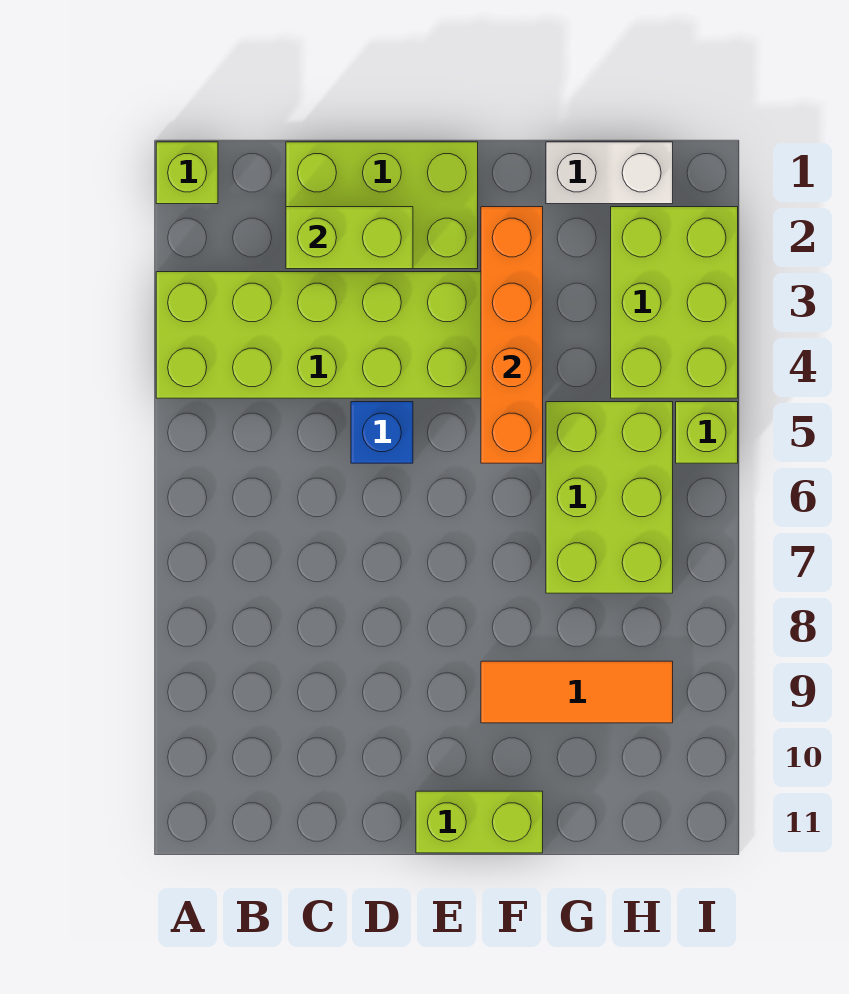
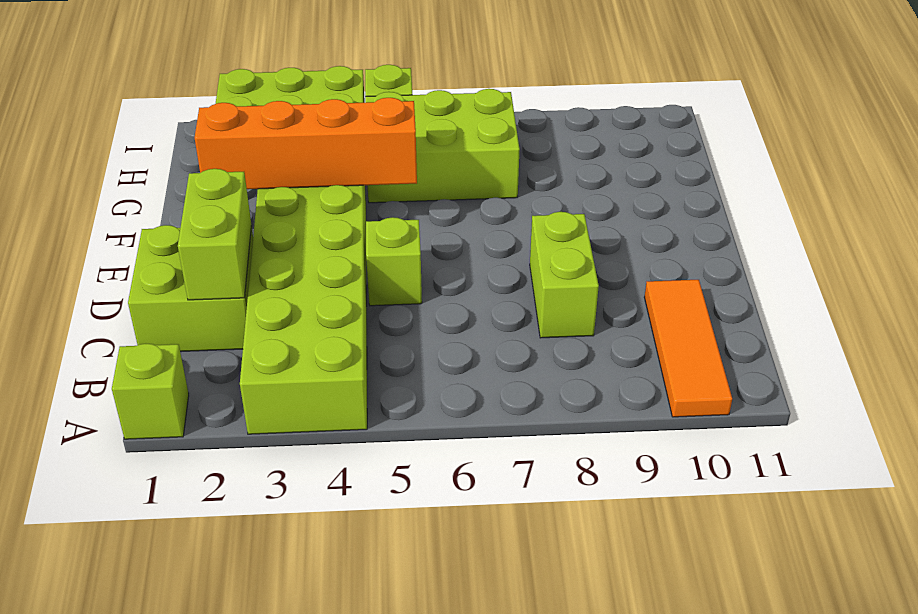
lime brick C1:E2 level 1 -> lime brick C1:D2 level 1
blue brick D5 level 1 -> lime brick D5 level 1
lime brick E11:F11 level 1 -> lime brick C8:D8 level 1
orange tile F9:H9 level 1 -> orange tile A10:C10 level 1
white brick G1:H1 level 1 -> none

